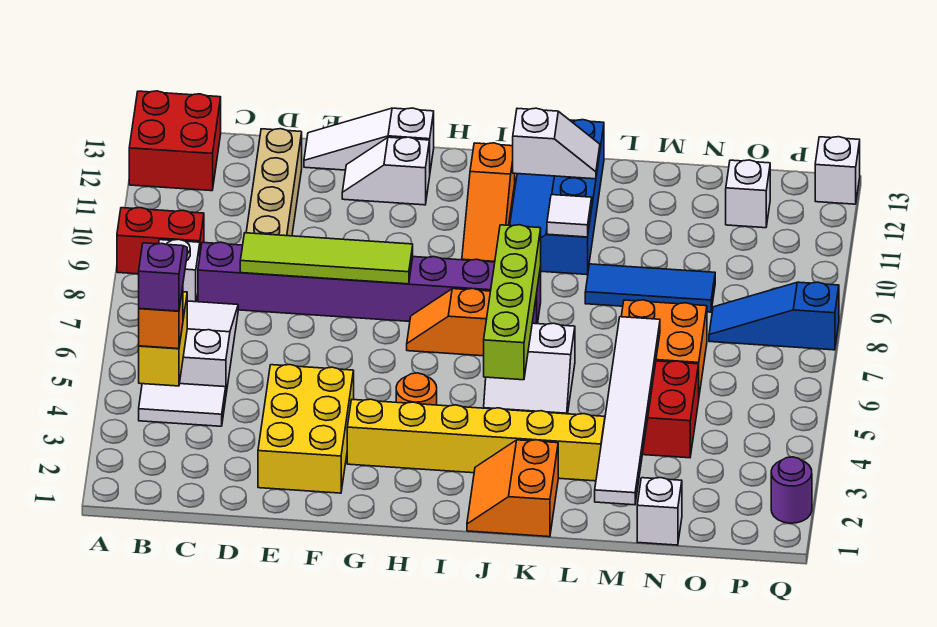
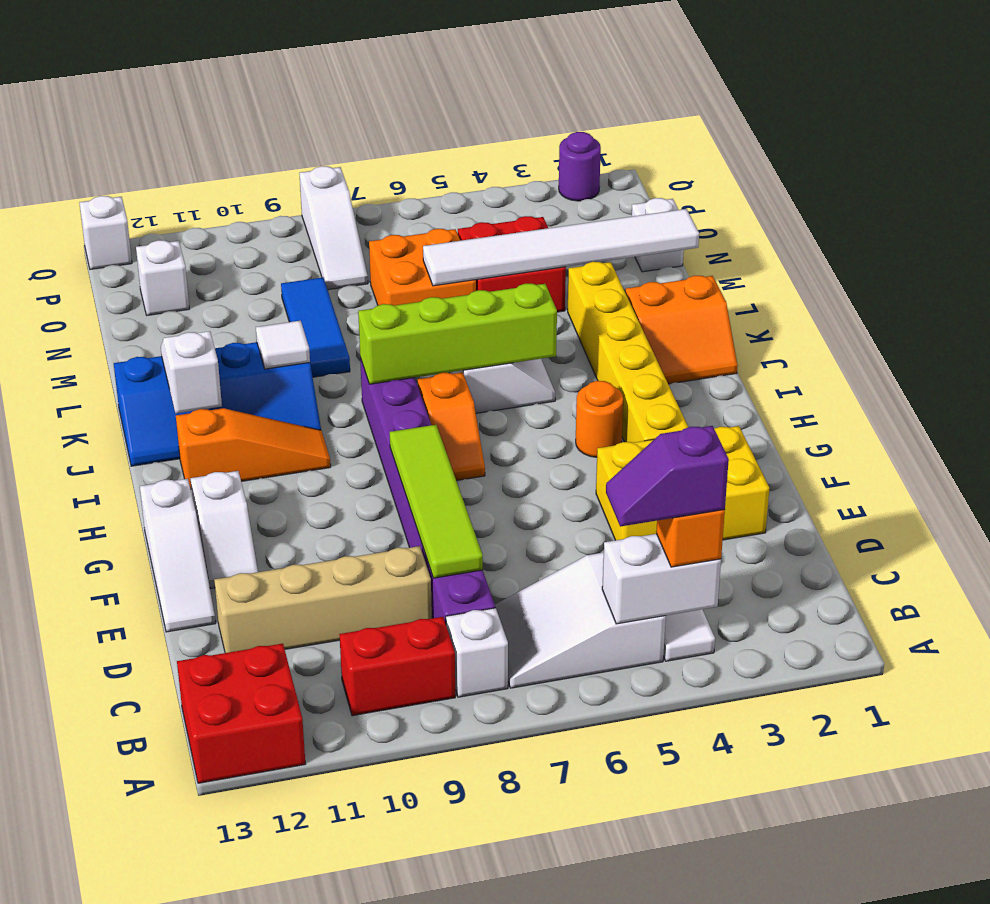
red brick A9:B9 level 1 -> red brick B9:B10 level 1
yellow brick B4:B5 level 2 -> white brick B4:B5 level 2
blue slope O8:Q8 level 1 top Q -> white slope O8:Q8 level 1 top Q

